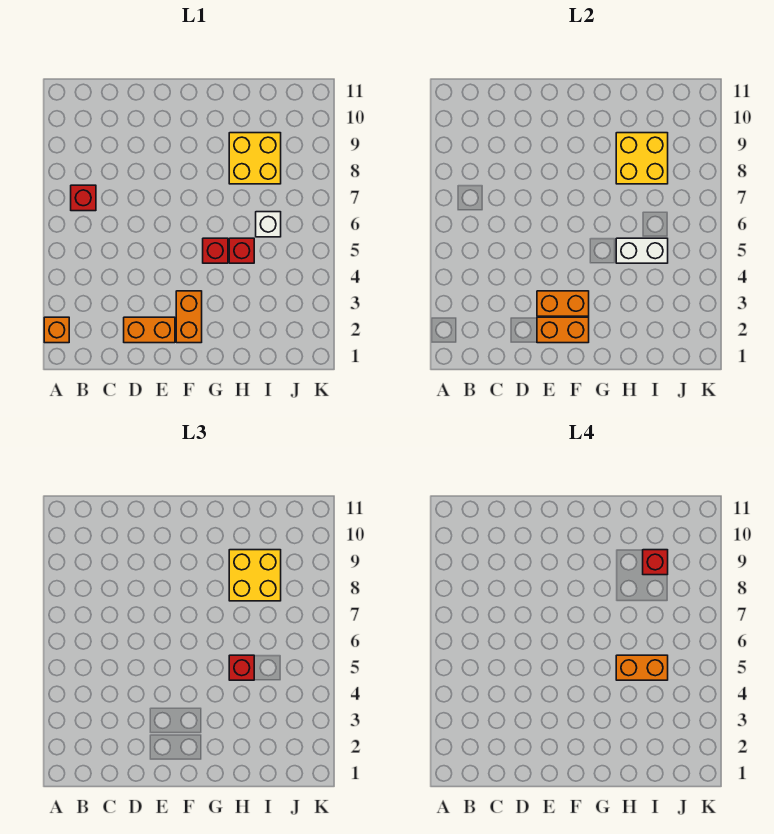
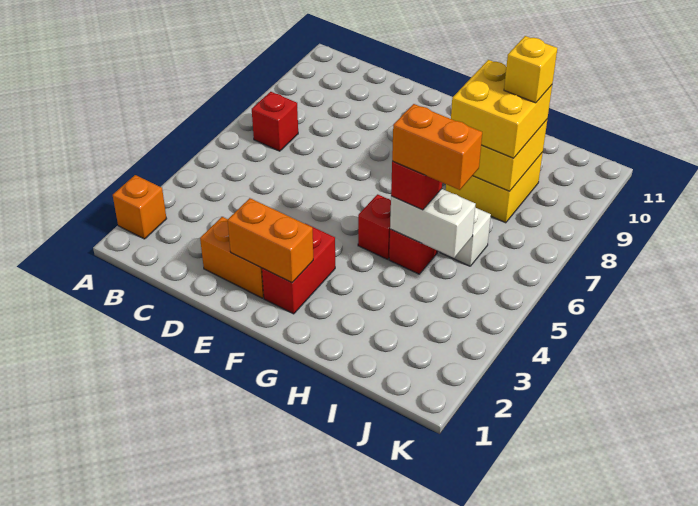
orange brick E3:F3 level 2 -> none
orange brick F2:F3 level 1 -> red brick F2:F3 level 1
red brick I9 level 4 -> yellow brick I9 level 4

